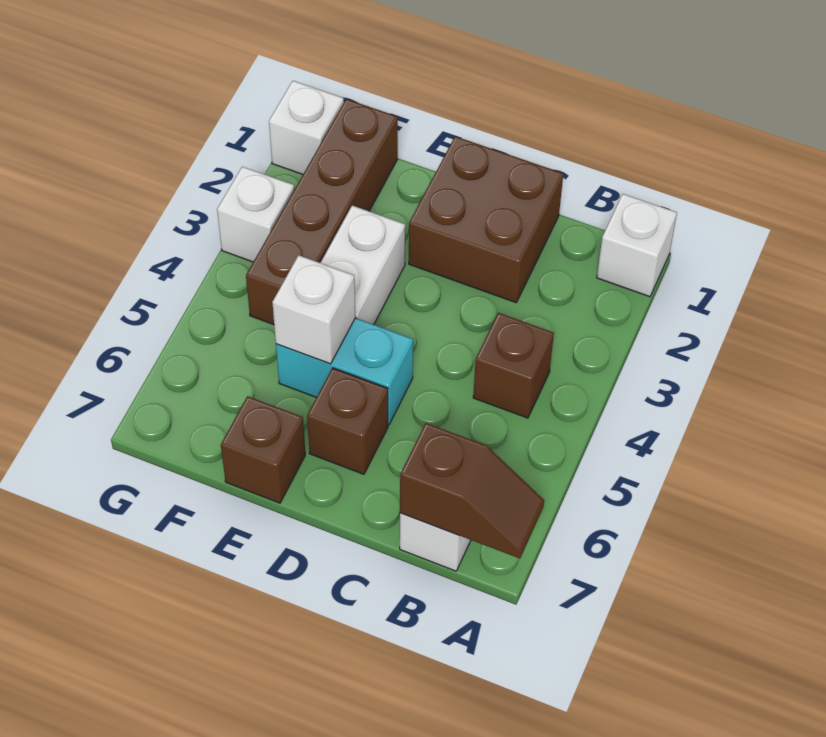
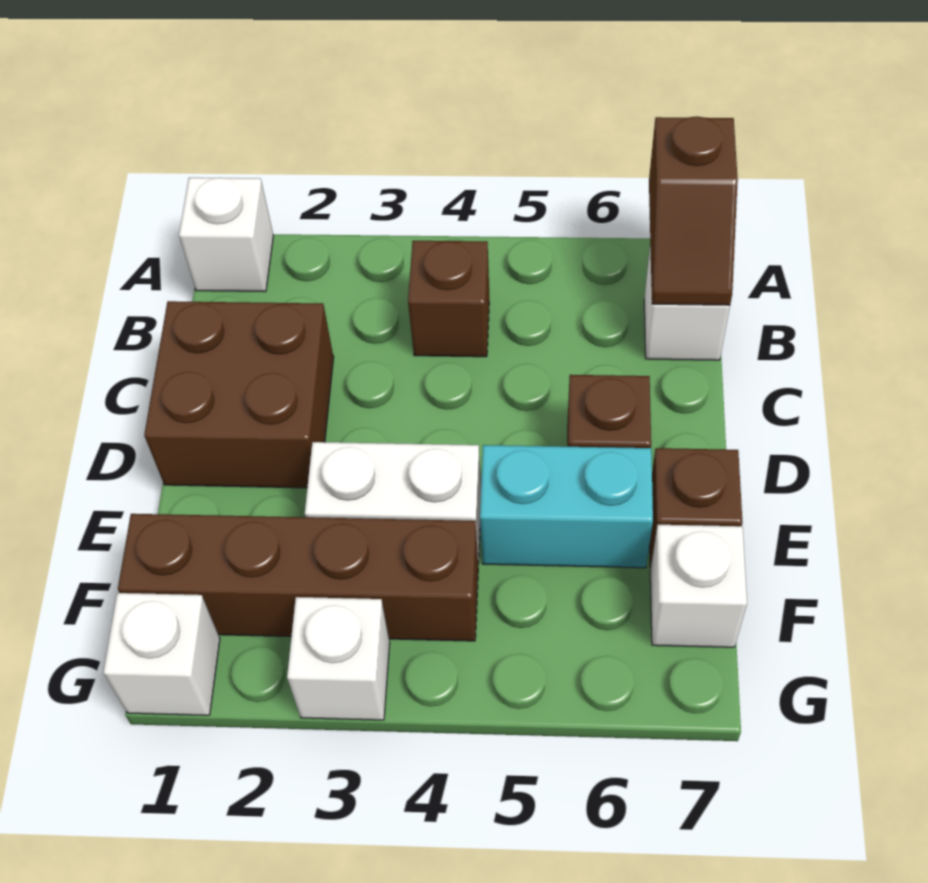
brown slope A7:B7 level 2 top B -> brown slope A7:B7 level 2 top A
cyan brick D5:E5 level 1 -> cyan brick E5:E6 level 1
white brick E5 level 2 -> white brick F7 level 1

